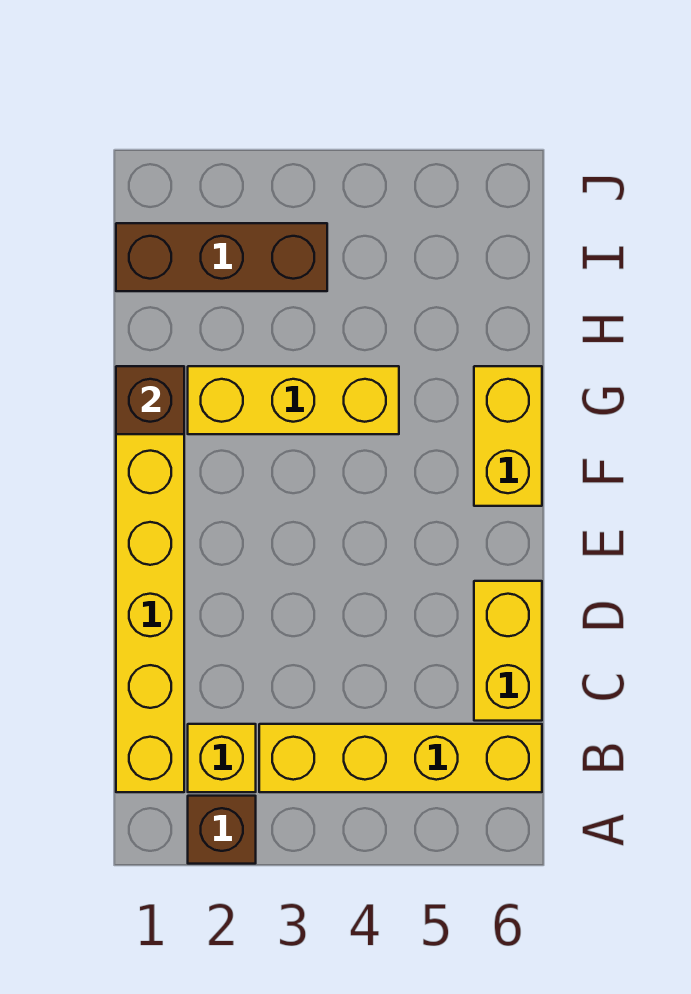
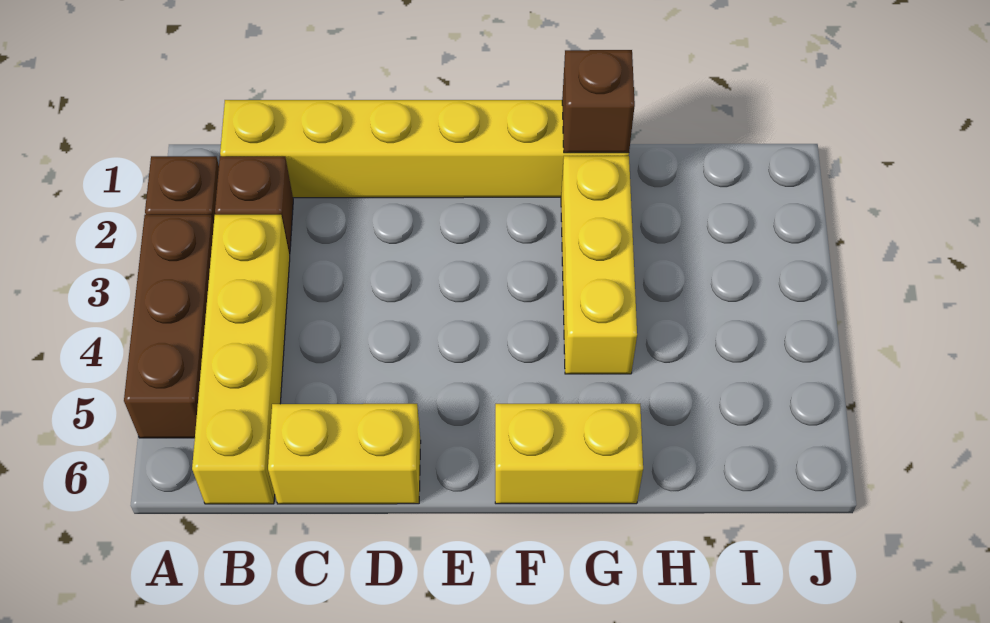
yellow brick B2 level 1 -> brown brick B2 level 1
brown brick I1:I3 level 1 -> brown brick A3:A5 level 1

